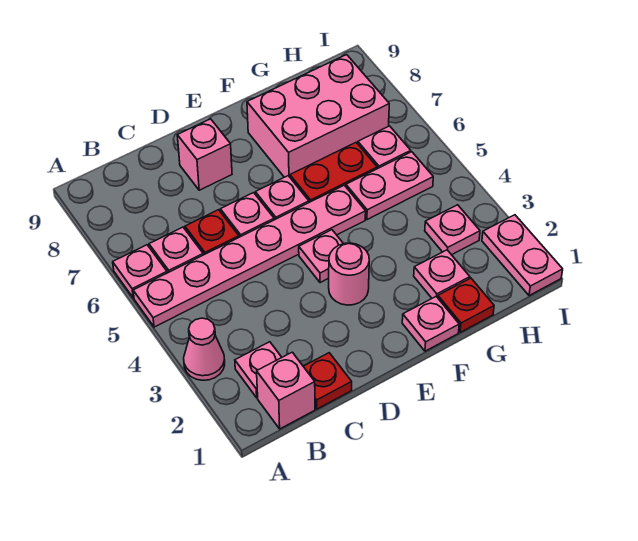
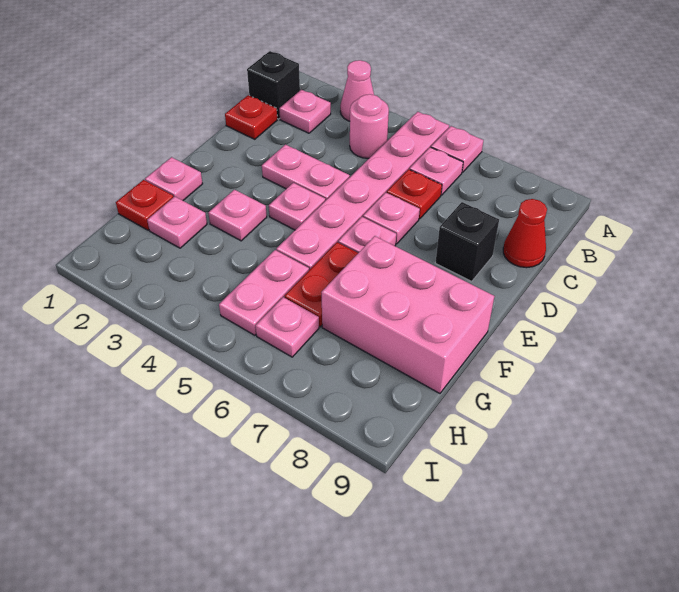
pink brick B1 level 1 -> black brick B1 level 1
none -> red cone C9 level 1
pink brick D8 level 1 -> black brick D8 level 1
pink round brick E3 level 1 -> pink round brick B4 level 1
pink brick F7:H8 level 1 -> pink brick F7:G9 level 1
pink plate H3 level 1 -> pink plate F3 level 1
pink plate I1:I2 level 1 -> pink plate D3:D4 level 1

